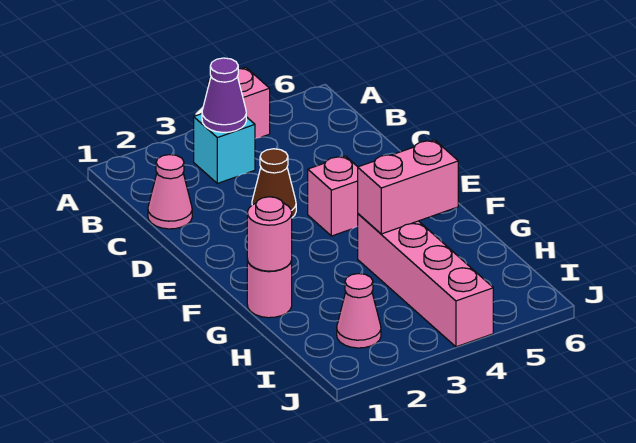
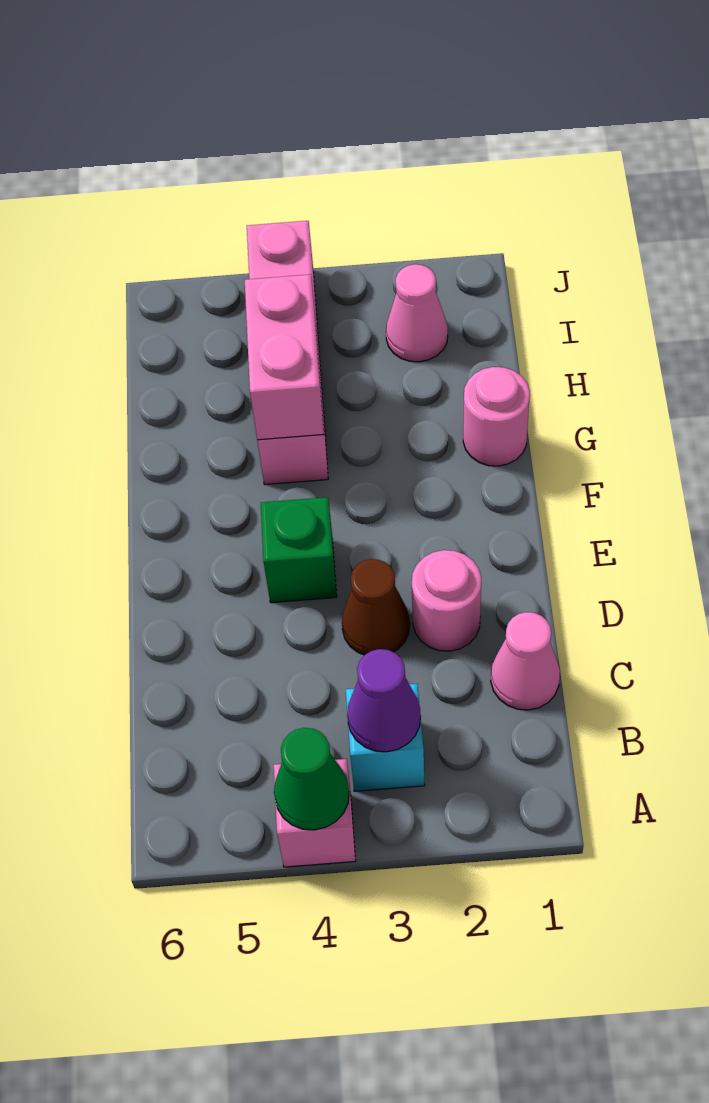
none -> green cone A4 level 2
pink brick E4 level 1 -> green brick E4 level 1
pink round brick G1 level 2 -> pink round brick D2 level 1
pink brick G4:G5 level 2 -> pink brick G4:H4 level 2

